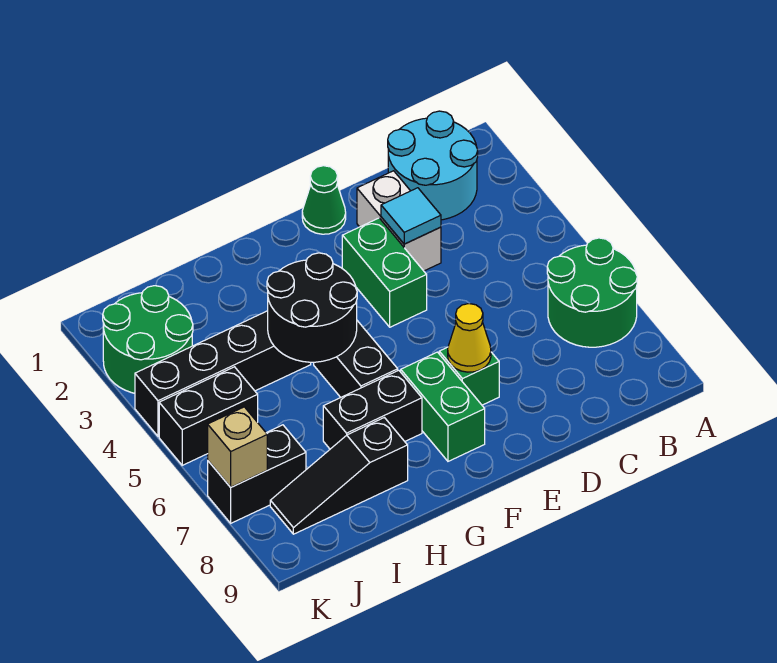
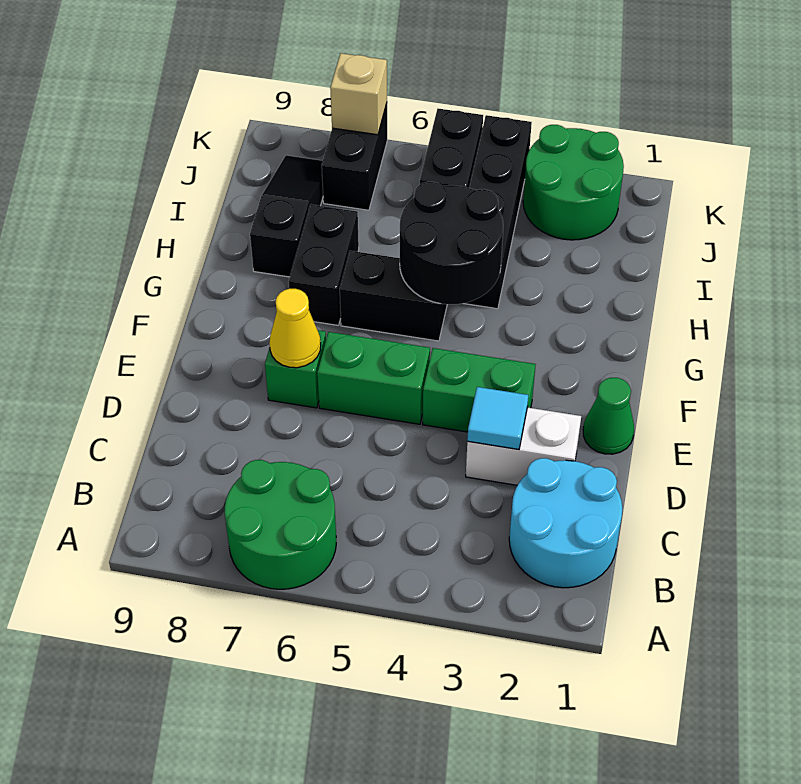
green brick F7:F8 level 1 -> green brick E5:E6 level 1

